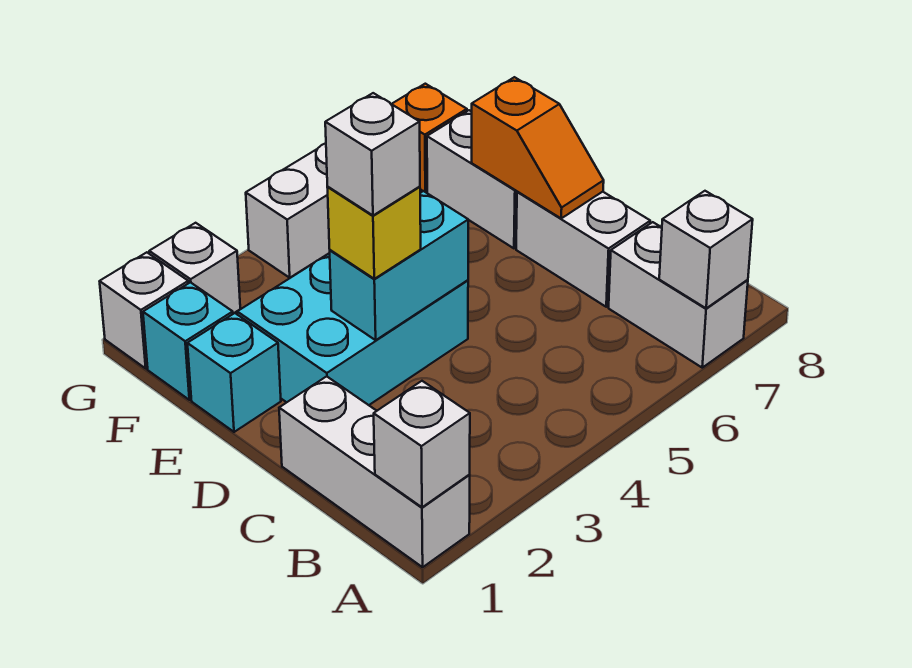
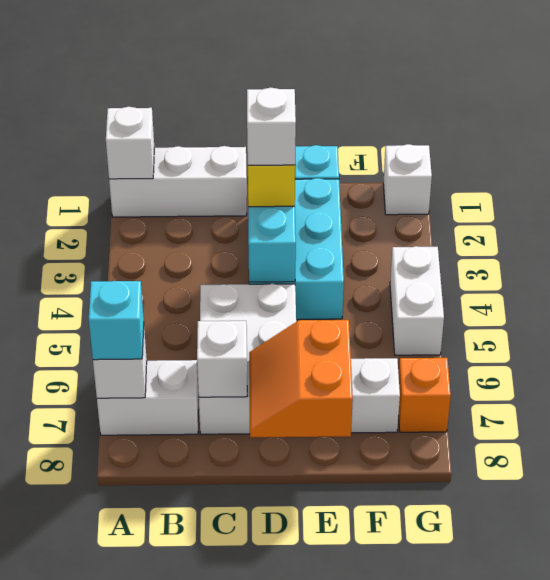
white brick C7:D7 level 1 -> white brick C5:D7 level 1
orange slope D7:E7 level 2 top E -> orange slope D7:E8 level 2 top E
cyan brick F1 level 1 -> cyan brick A7 level 3
white brick G2 level 1 -> white brick C7 level 2

